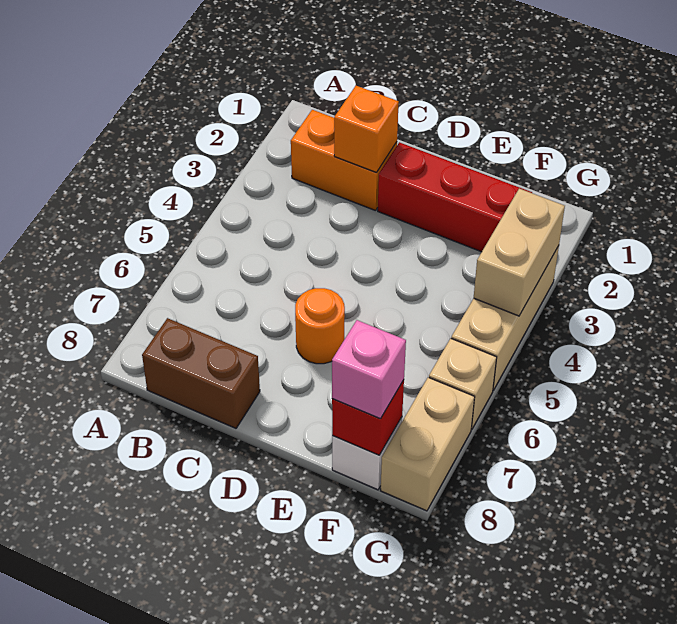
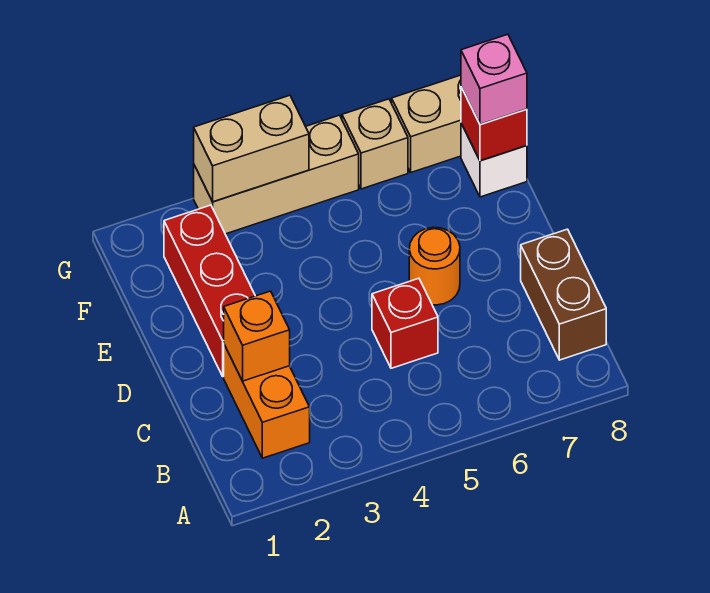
none -> red brick C5 level 1

